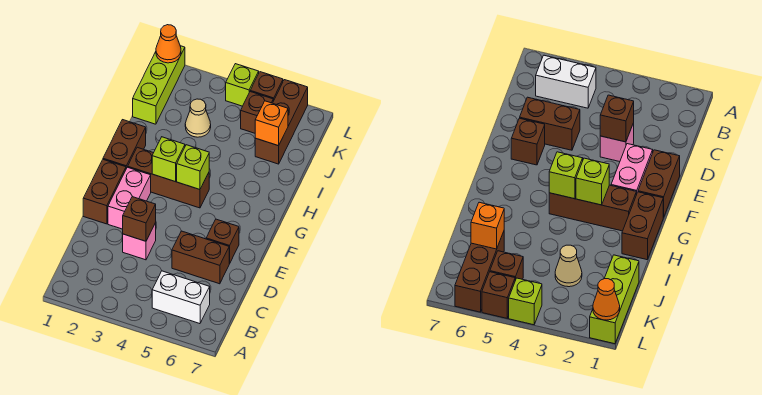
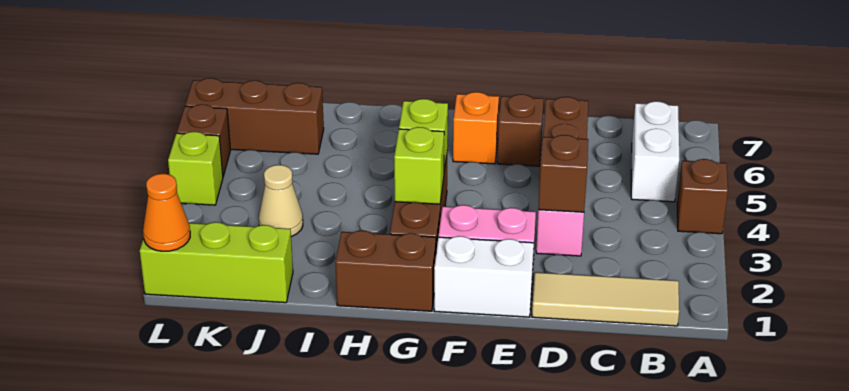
none -> tan tile B1:D1 level 1
brown brick E1:F1 level 1 -> white brick E1:F1 level 1
orange brick J6 level 2 -> orange brick F6 level 1
brown brick K5 level 1 -> brown brick A4 level 1

